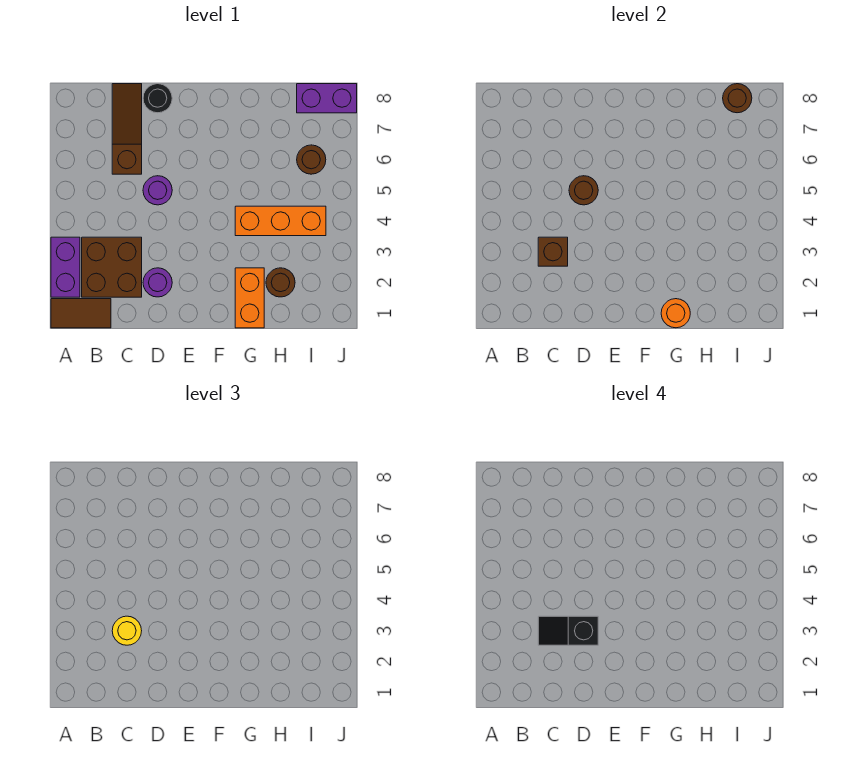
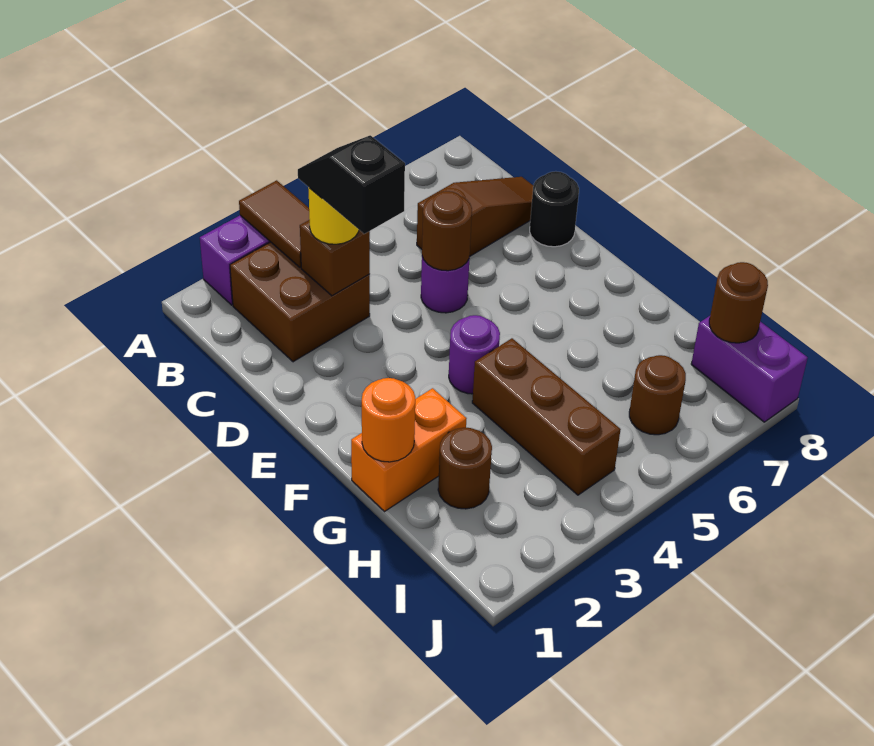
brown tile A1:B1 level 1 -> brown tile A3:B3 level 2
purple round brick D2 level 1 -> purple round brick F4 level 1
orange brick G4:I4 level 1 -> brown brick G4:I4 level 1

